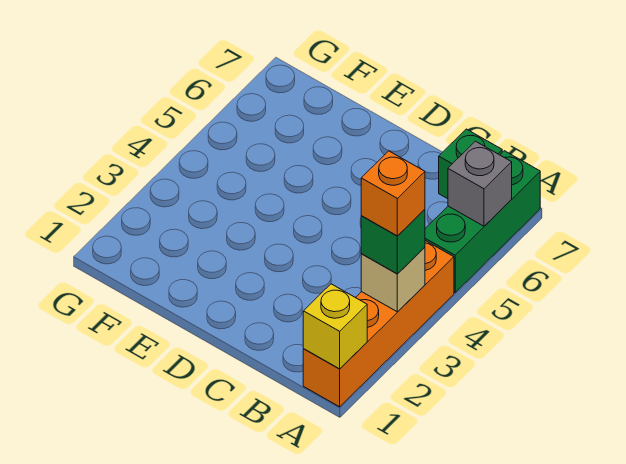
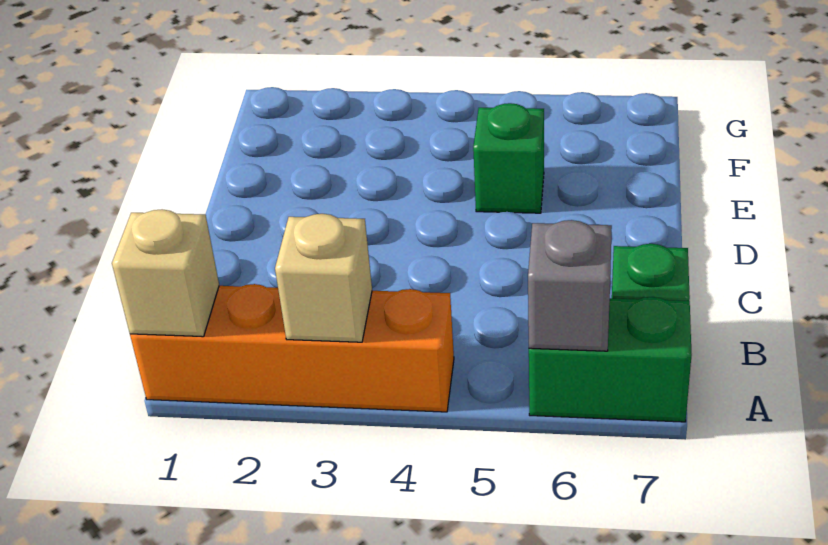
yellow brick A1 level 2 -> tan brick A1 level 2
green brick A3 level 3 -> green brick E5 level 1
orange brick A3 level 4 -> none
green brick A5:A7 level 1 -> green brick A6:A7 level 1

